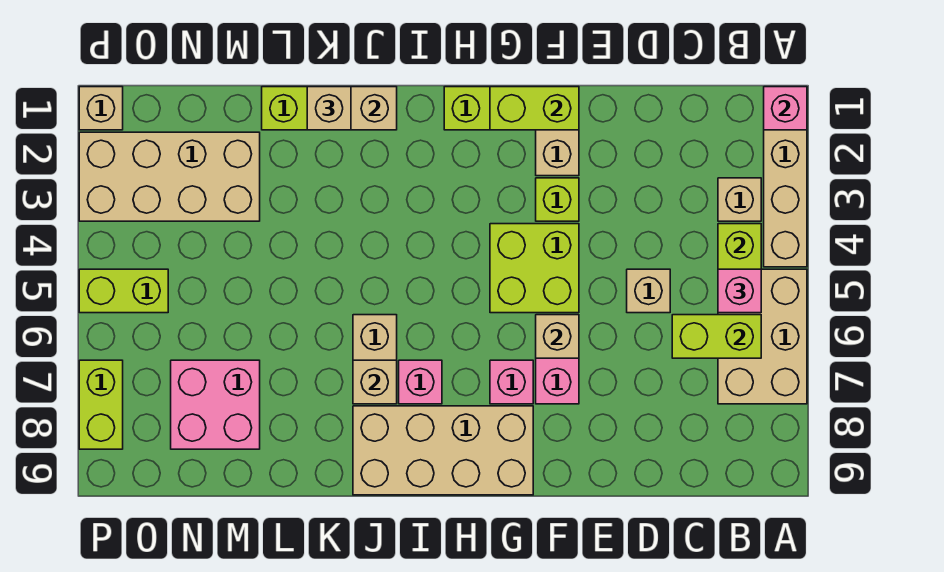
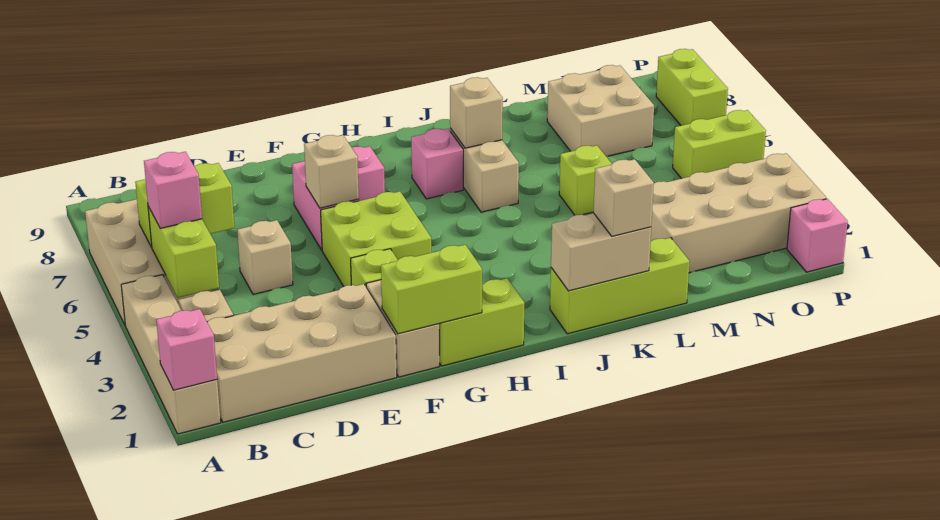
tan brick G8:J9 level 1 -> tan brick B1:E2 level 1
none -> lime brick L5 level 1
pink brick M7:N8 level 1 -> tan brick M7:N8 level 1
tan brick P1 level 1 -> pink brick P1 level 1

